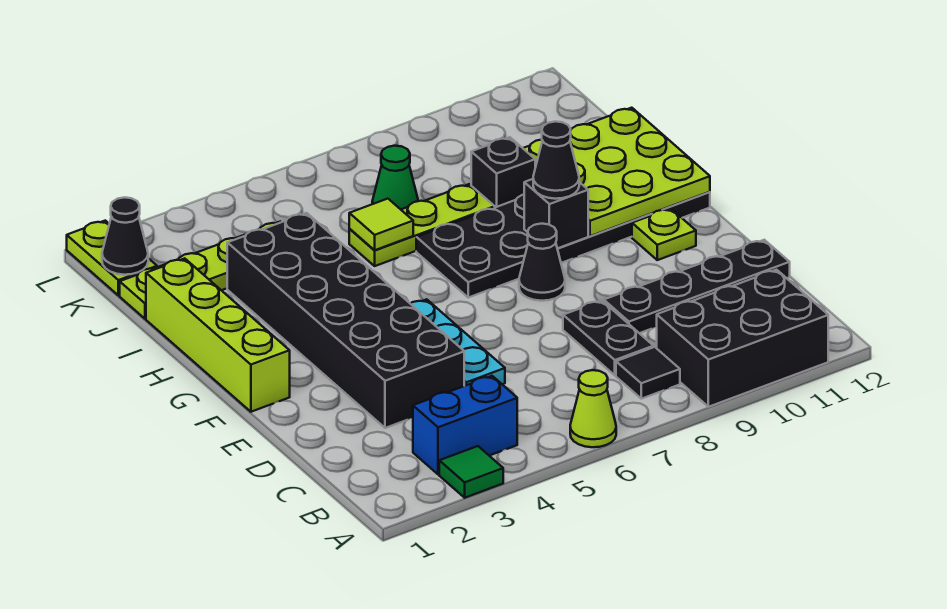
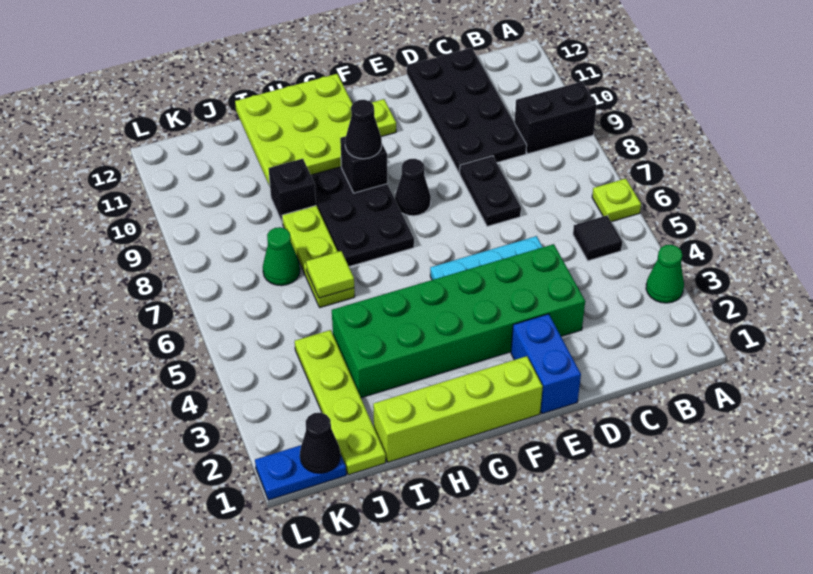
green tile A3 level 1 -> green cone A3 level 1
lime cone A6 level 1 -> lime plate A6 level 1
black brick A9:B11 level 1 -> black brick A9:B9 level 1
blue brick B3:B4 level 1 -> blue brick E1:E2 level 1
black tile B8 level 1 -> black tile B5 level 1
black plate C8:D8 level 1 -> black plate D7:D8 level 1
black brick D3:I4 level 1 -> green brick D3:I4 level 1
black plate D9:D12 level 1 -> black plate C9:D12 level 1
lime plate K1:L1 level 1 -> blue plate K1:L1 level 1

